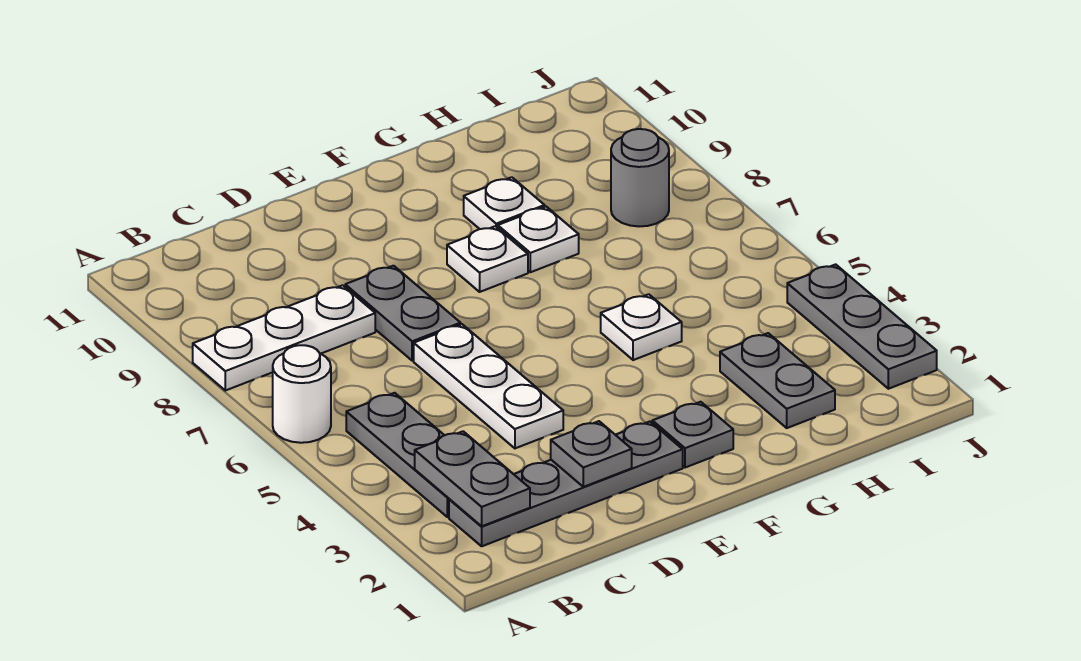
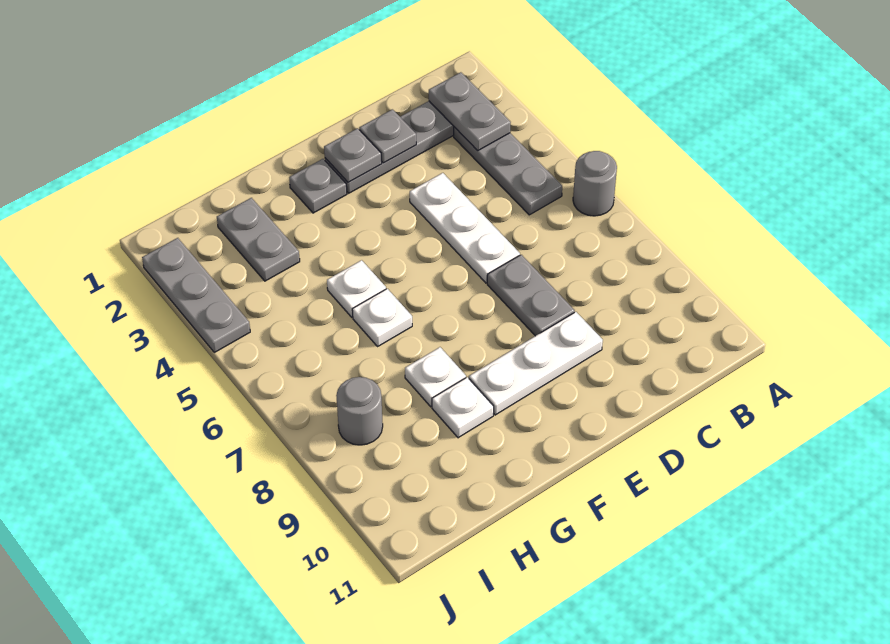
white round brick A6 level 1 -> grey round brick A6 level 1
white plate A8:C8 level 1 -> white plate D9:F9 level 1
none -> grey plate E2 level 2
white plate F8 level 1 -> white plate G6 level 1

